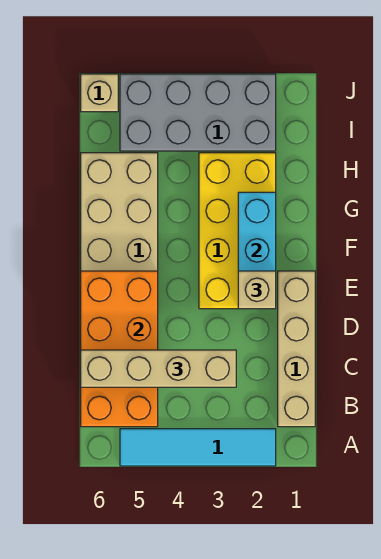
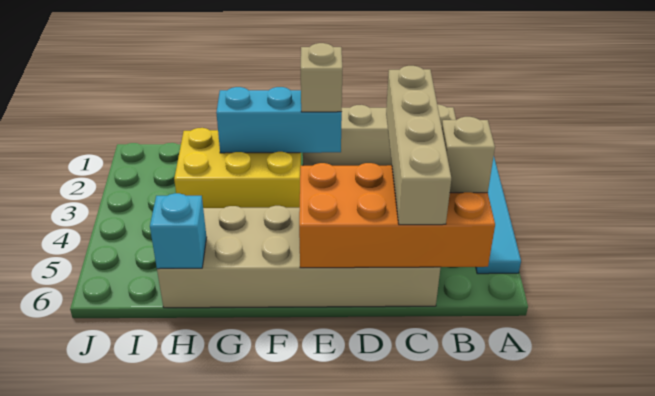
yellow brick E2:H3 level 1 -> yellow brick F2:H3 level 1
none -> cyan brick H6 level 2
grey brick I2:J5 level 1 -> none
tan brick J6 level 1 -> tan brick B5 level 3

